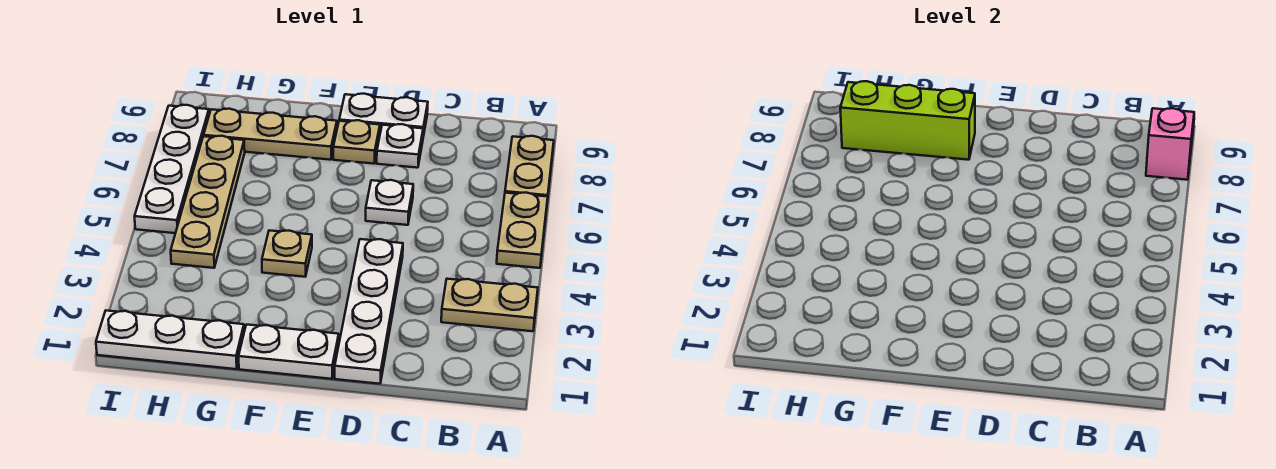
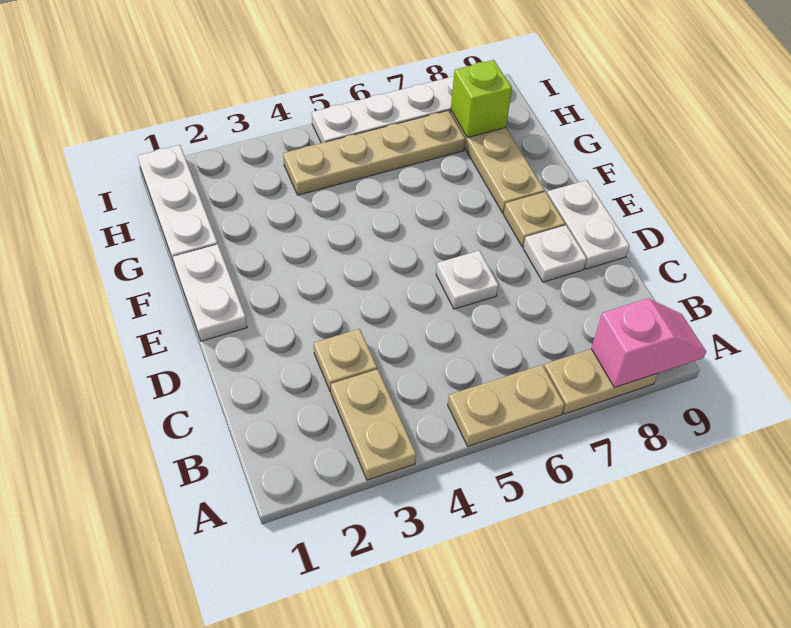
white plate D1:D4 level 1 -> none
tan plate F4 level 1 -> tan plate C3 level 1
lime brick F8:H8 level 2 -> lime brick H8 level 2

